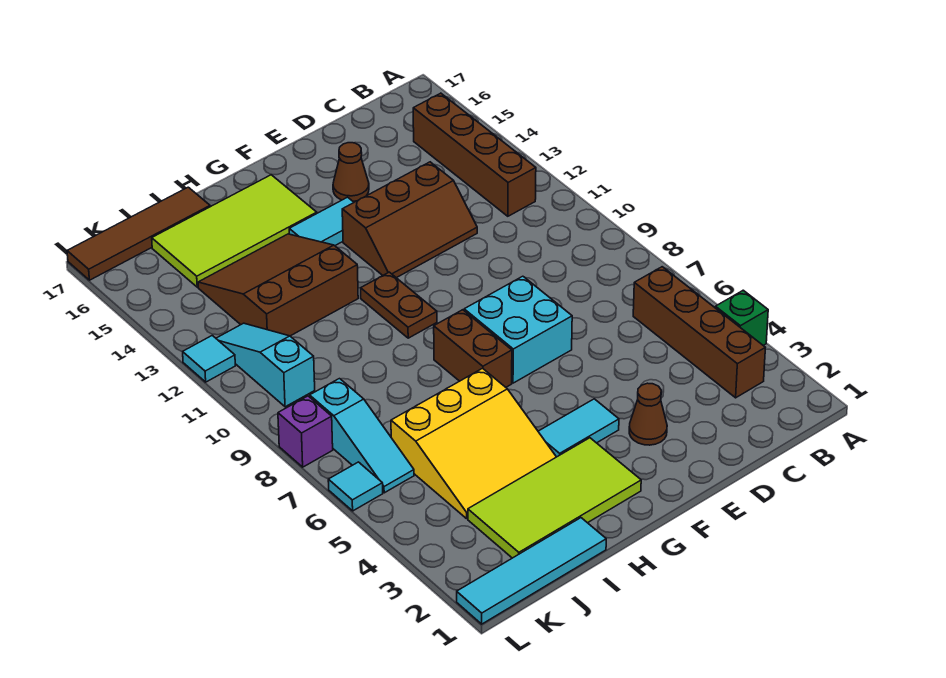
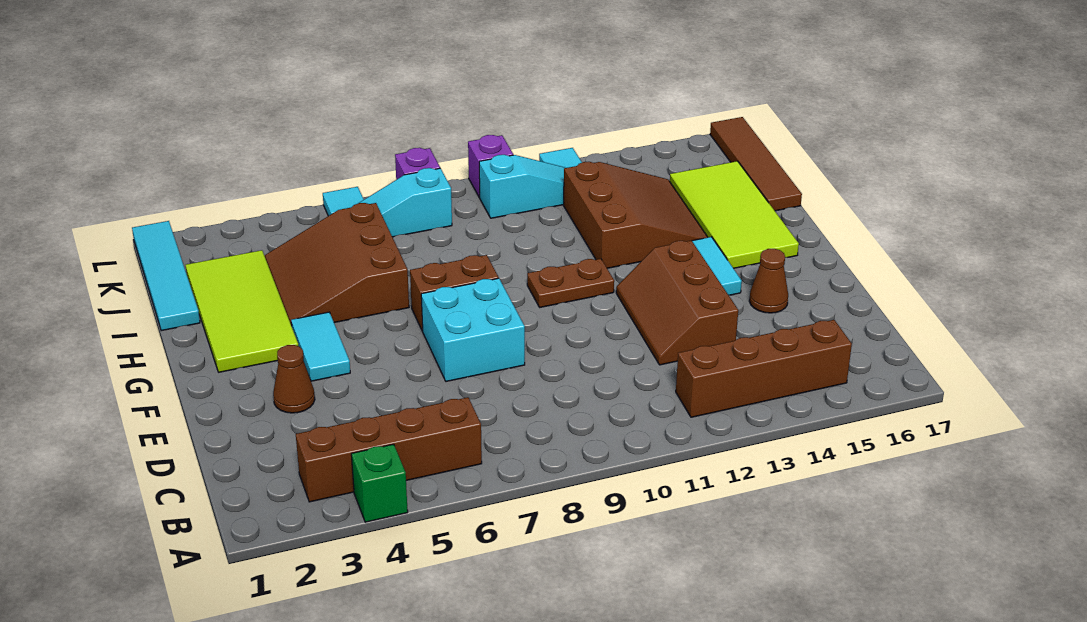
yellow slope H4:J6 level 1 top 6 -> brown slope H4:J6 level 1 top 6
none -> purple brick L10 level 1

